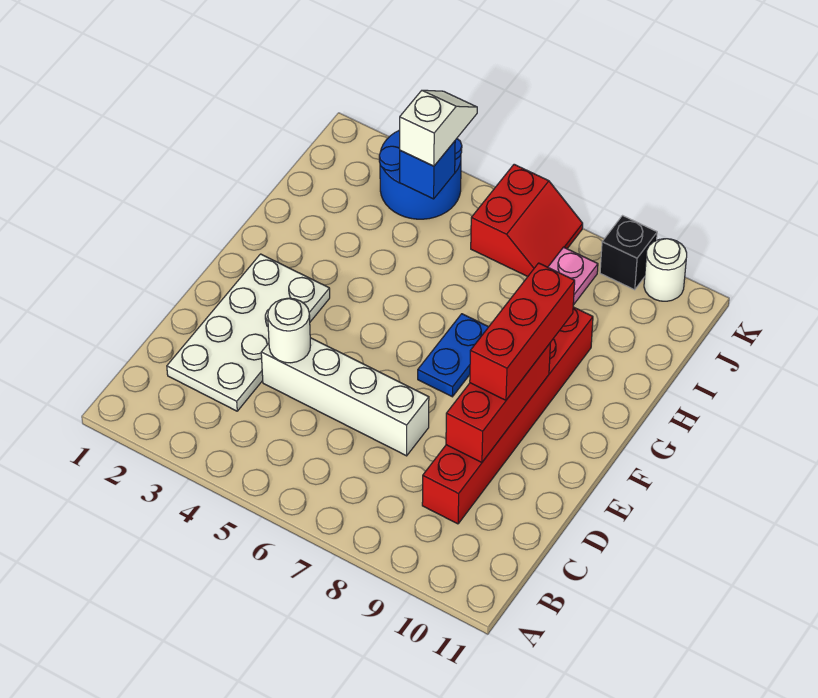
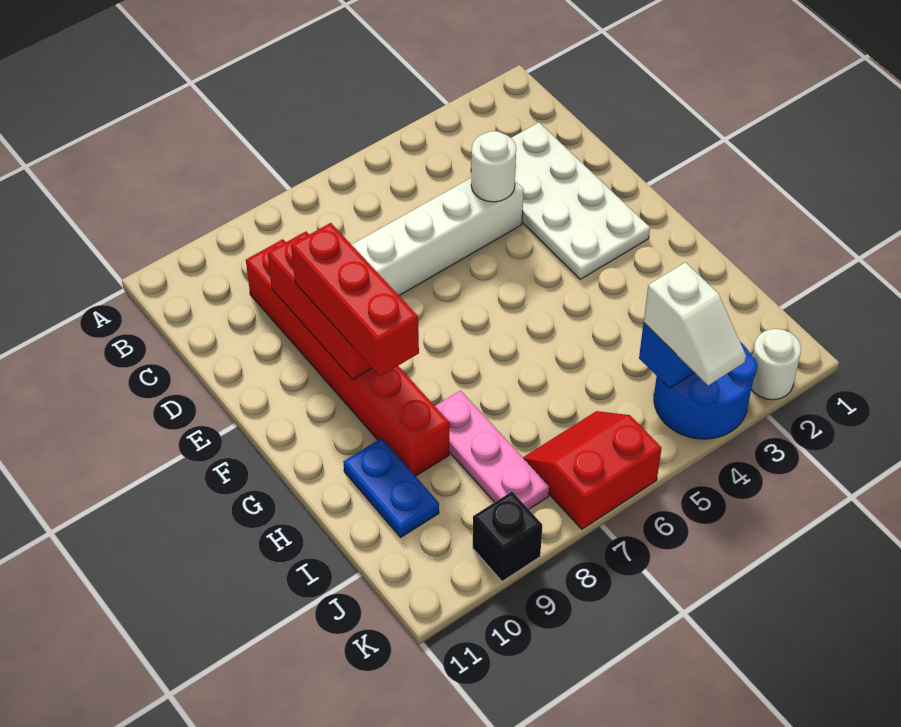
blue plate F7:G7 level 1 -> blue plate H10:I10 level 1
red slope J6:K7 level 1 top 6 -> red slope J6:K7 level 1 top K
white round brick K10 level 1 -> white round brick K2 level 1

